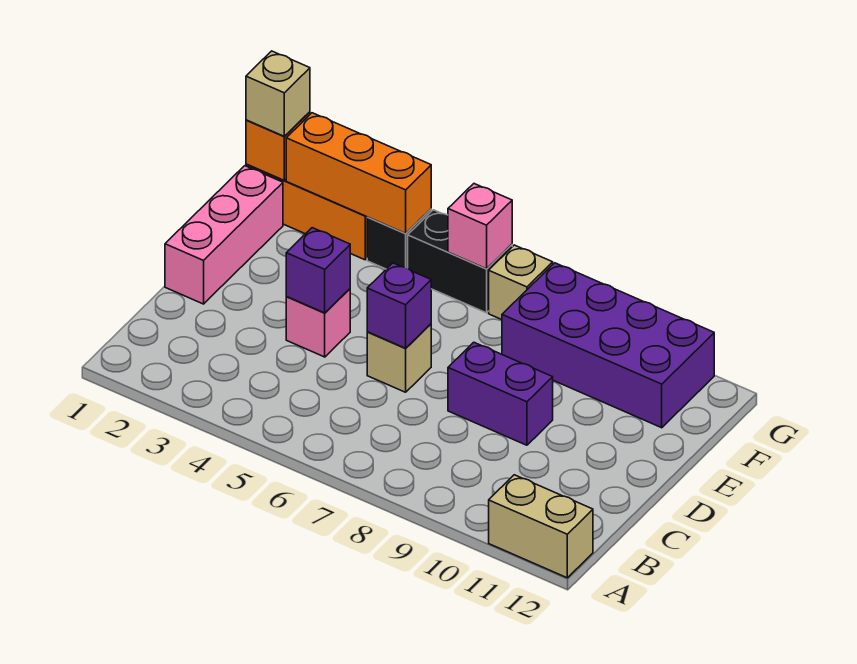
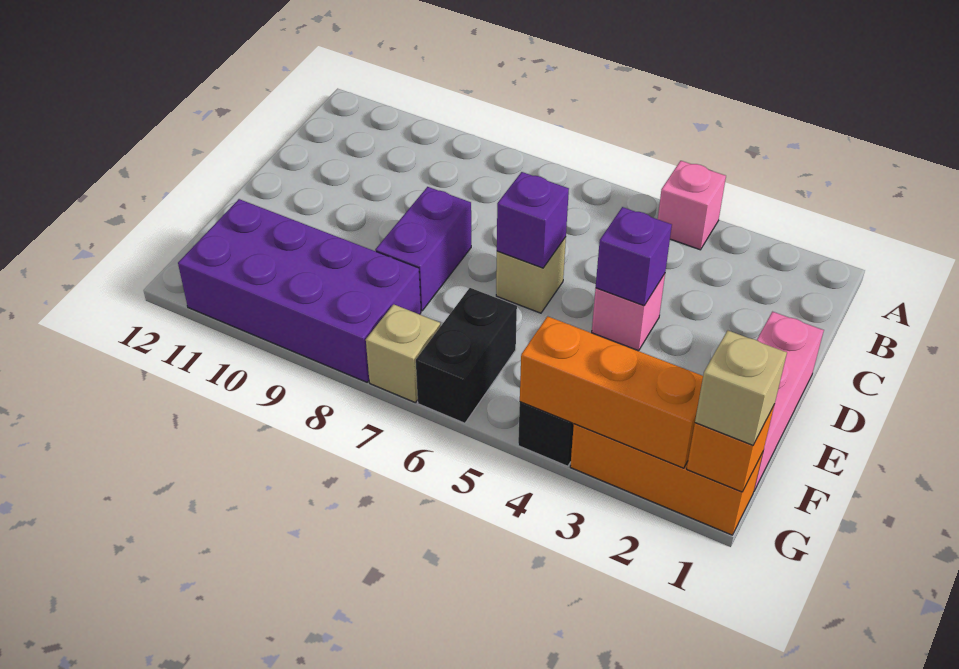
tan brick A11:A12 level 1 -> none
purple brick D8:D9 level 1 -> purple brick D8:E8 level 1
black brick G5:G6 level 1 -> black brick F6:G6 level 1
pink brick G6 level 2 -> pink brick A4 level 1

